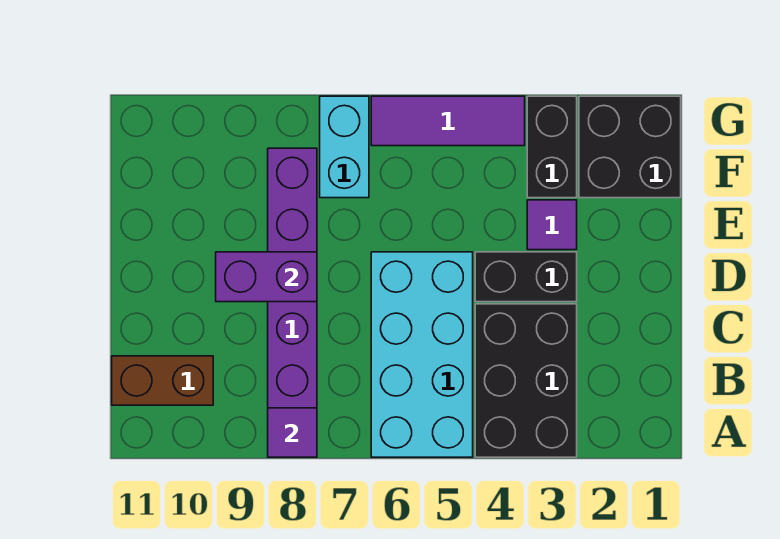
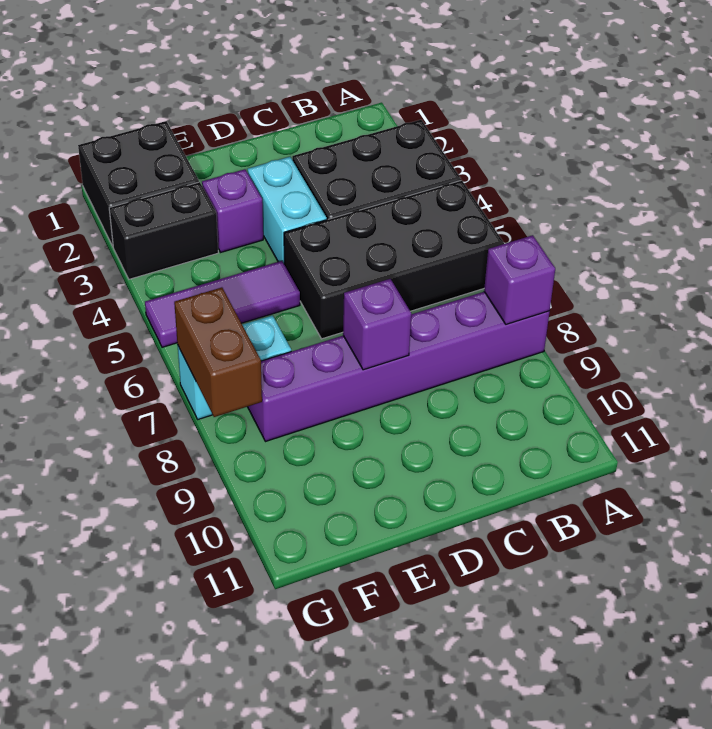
cyan brick A5:D6 level 1 -> black brick A5:D6 level 1
purple tile A8 level 2 -> purple brick A8 level 2
brown brick B10:B11 level 1 -> brown brick G7:G8 level 2
black brick D3:D4 level 1 -> cyan brick D3:D4 level 1
purple brick D8:D9 level 2 -> purple brick D8 level 2
purple tile E3 level 1 -> purple brick E3 level 1
purple tile G4:G6 level 1 -> purple tile E5:G5 level 1

